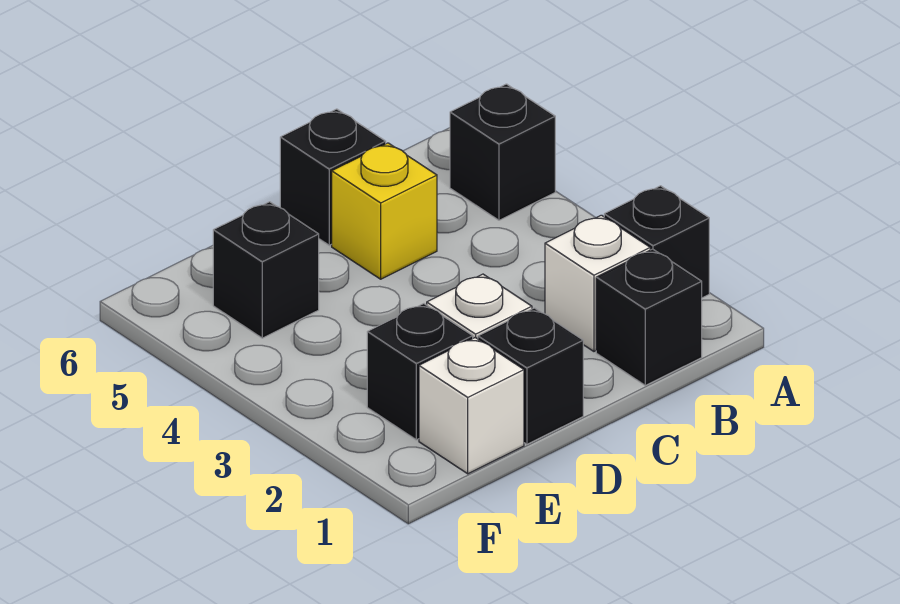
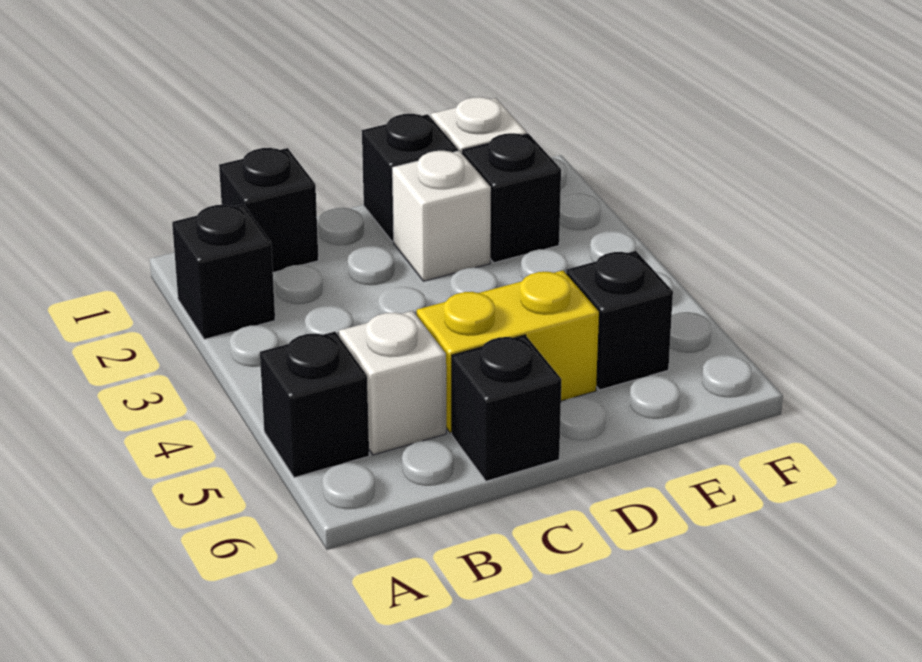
white brick B2 level 1 -> white brick B5 level 1
yellow brick C5 level 1 -> yellow brick C5:D5 level 1

